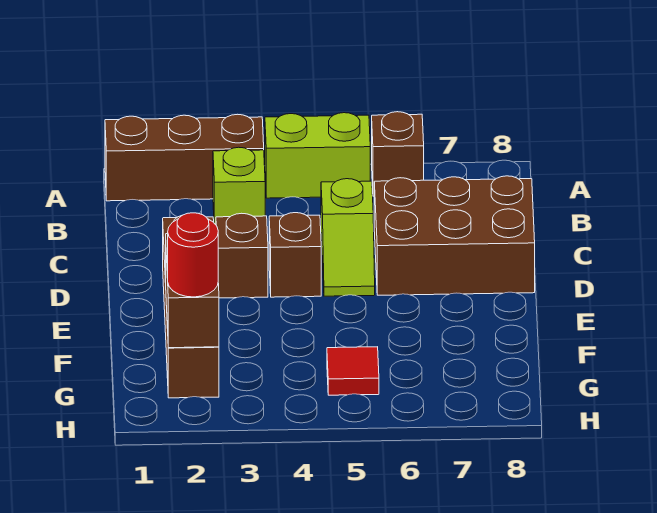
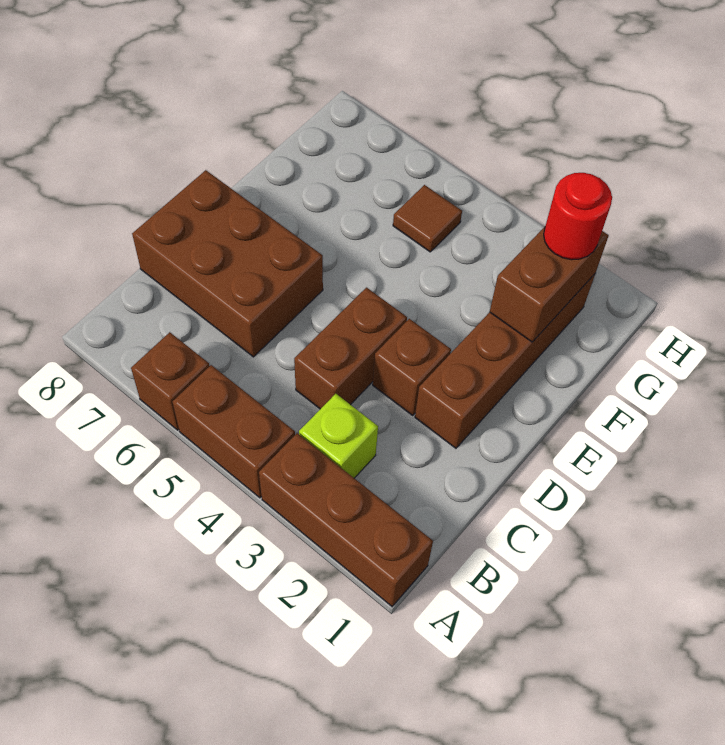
lime brick A4:A5 level 1 -> brown brick A4:A5 level 1
lime slope C5:D5 level 1 top C -> none
brown brick D4 level 1 -> brown brick C4:D4 level 1
red tile G5 level 1 -> brown tile G5 level 1

